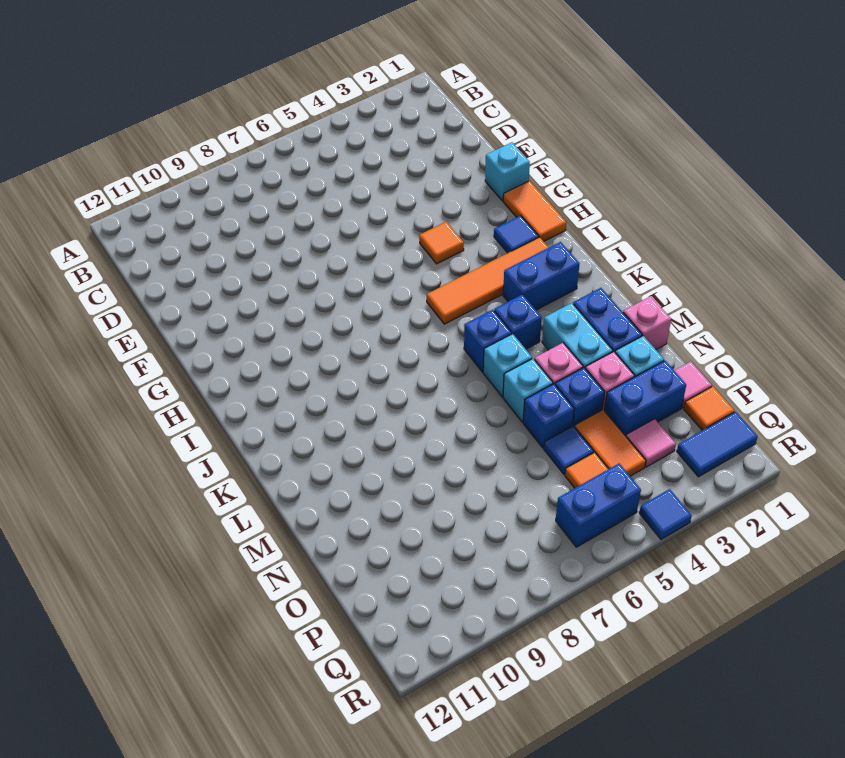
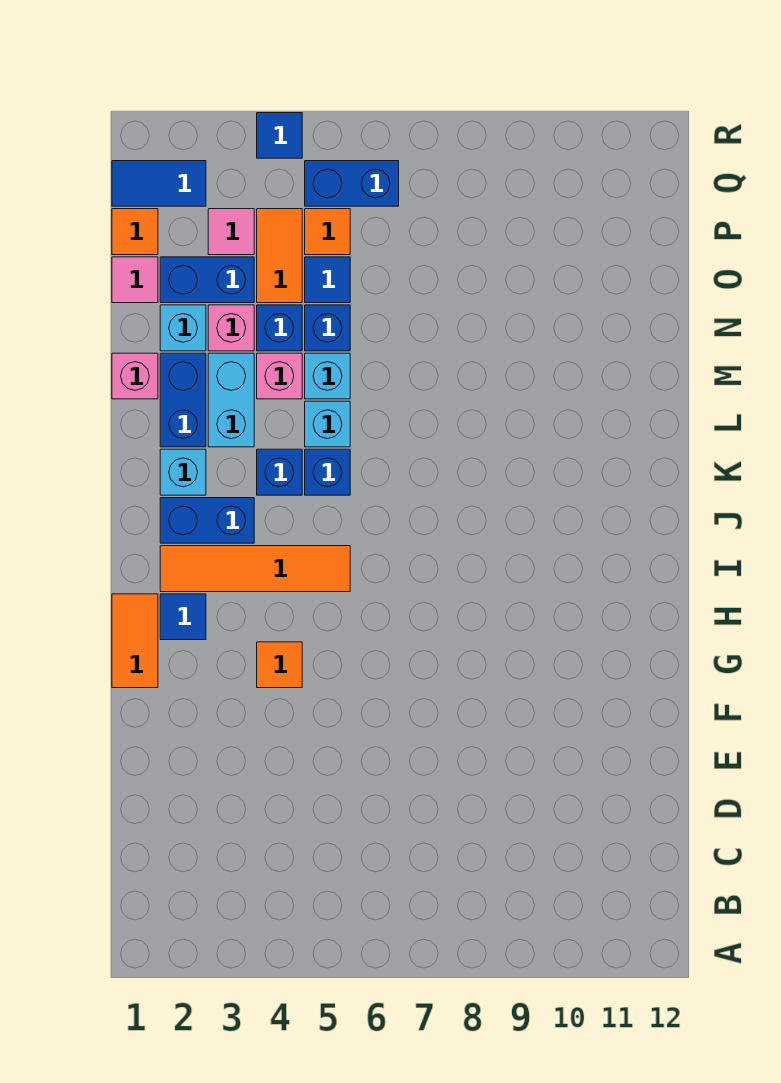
cyan brick F1 level 1 -> cyan brick K2 level 1

